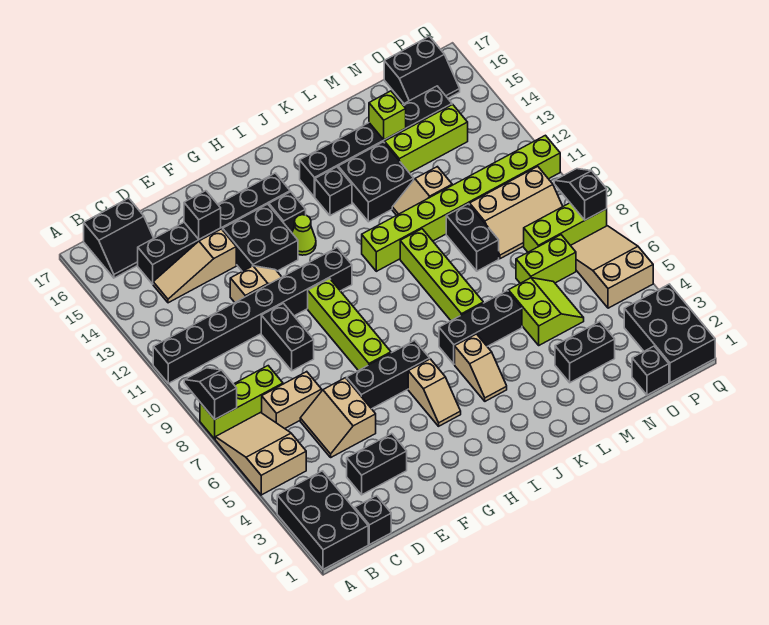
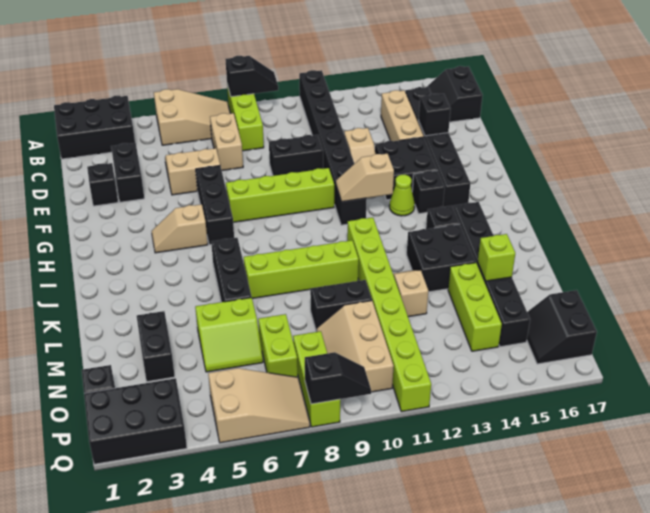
black brick C1 level 1 -> black brick E2 level 1
tan slope C14:E14 level 1 top E -> tan brick C14:E14 level 1
tan slope J4:J5 level 1 top 5 -> tan slope H11:H12 level 2 top 12

